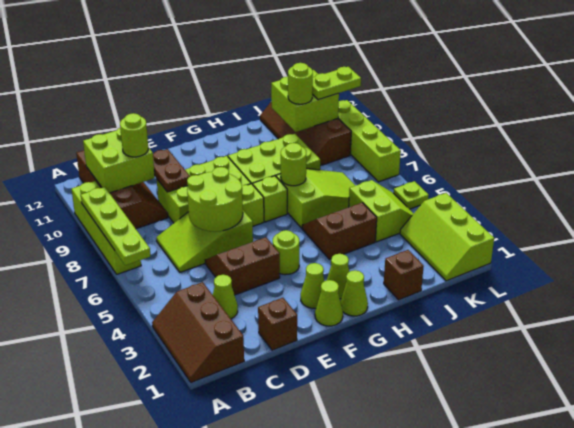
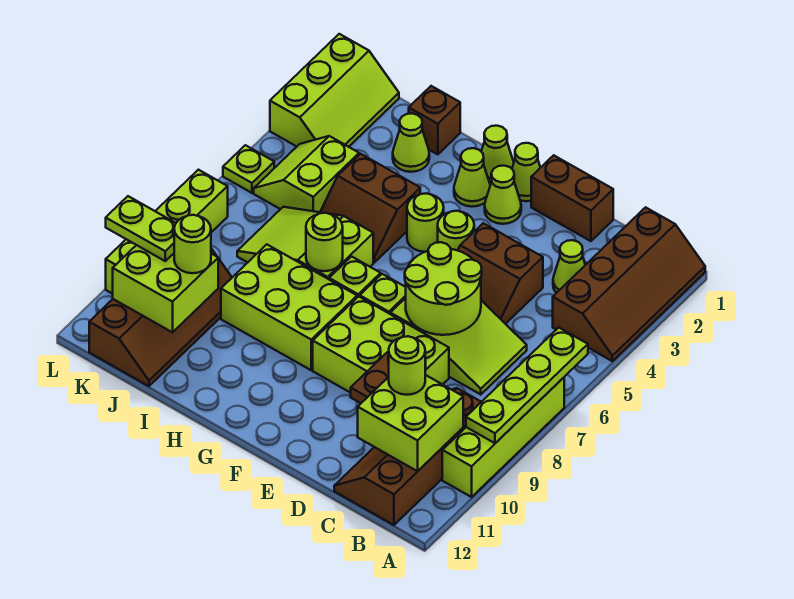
brown slope A1:B3 level 1 top B -> brown slope A1:B4 level 1 top B
brown brick D1 level 1 -> brown brick D1:E1 level 1
none -> lime round brick G4 level 1
none -> lime cone I2 level 1

